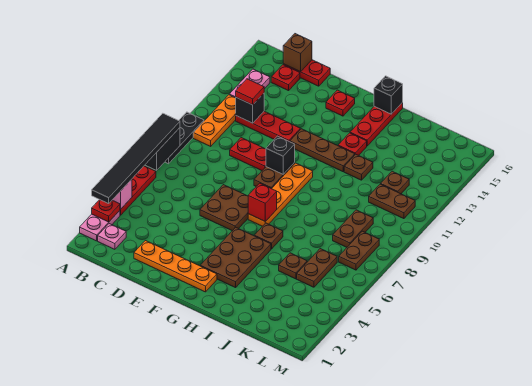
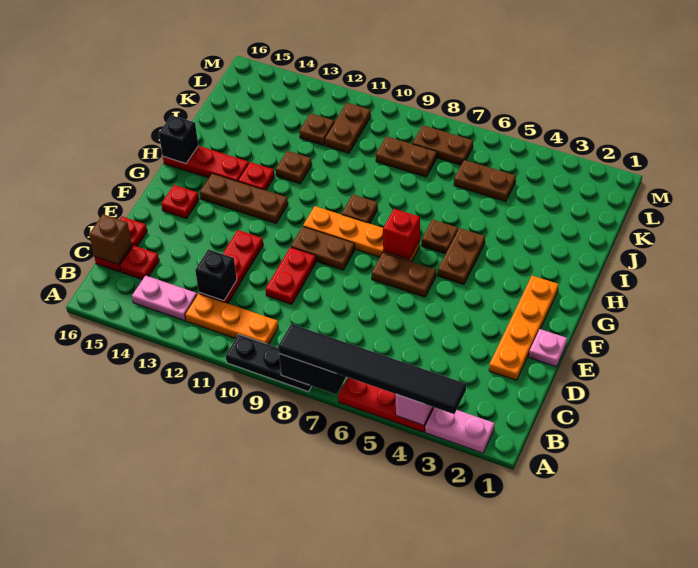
red plate A3 level 2 -> none
pink plate B2 level 1 -> pink plate E1 level 1
red tile C12 level 3 -> none
brown plate E6:F7 level 1 -> brown plate F6:F7 level 1
black brick F10 level 2 -> none
brown plate F12:H12 level 1 -> brown plate G12:G14 level 1
brown plate G3:H5 level 1 -> brown plate G5:H5 level 1
brown plate J5 level 1 -> brown plate H9 level 1

